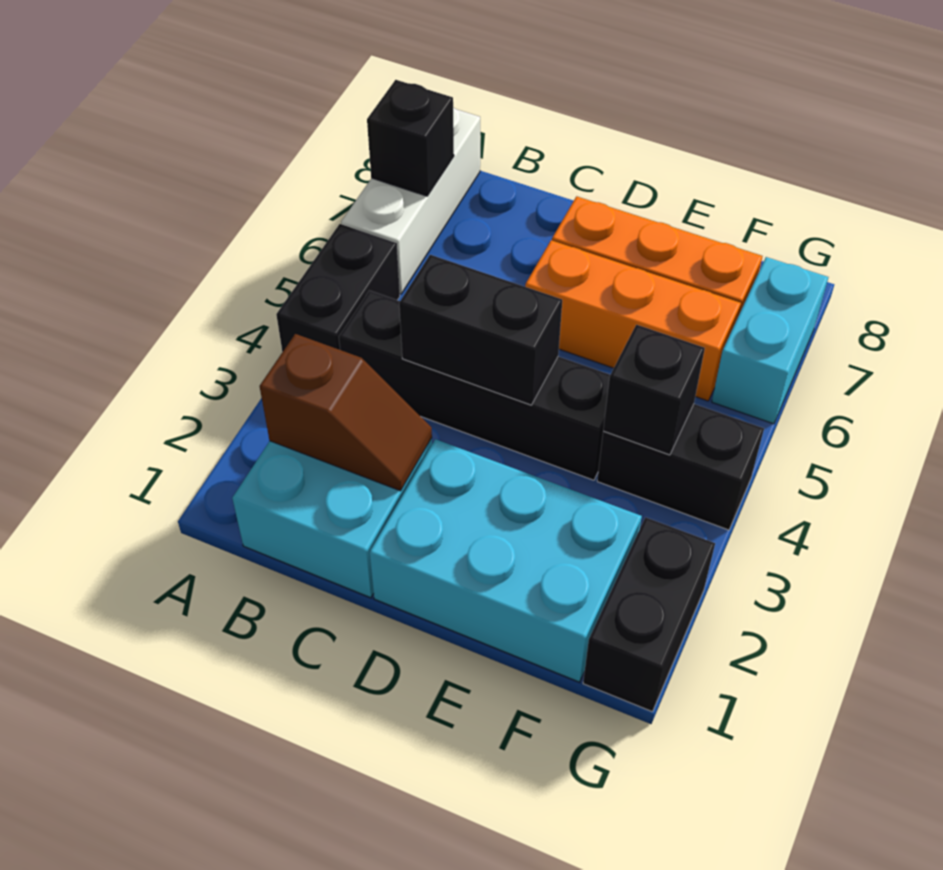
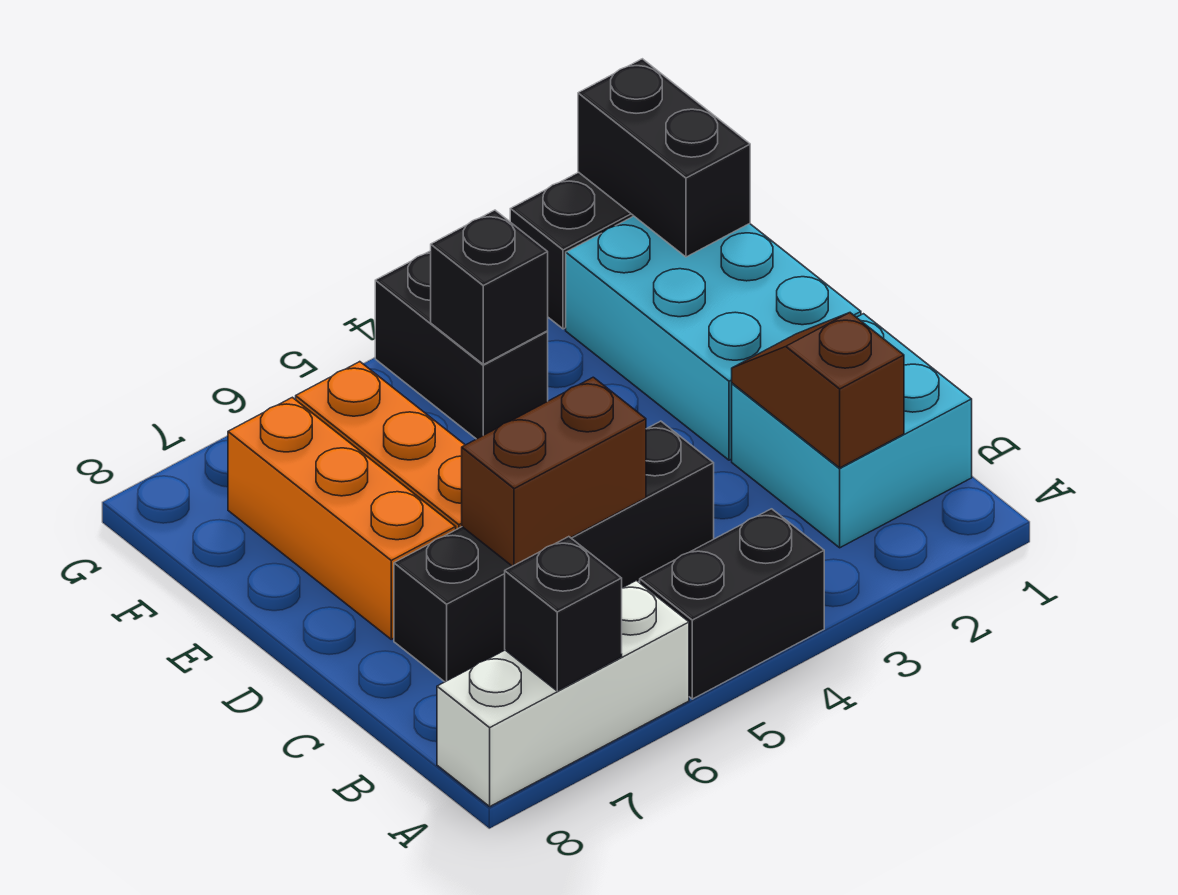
black brick B4:E4 level 1 -> black brick C4:C7 level 1
black brick C4:D4 level 2 -> black brick F1:G1 level 2
none -> brown brick C5:C6 level 2
cyan brick G6:G7 level 1 -> none

